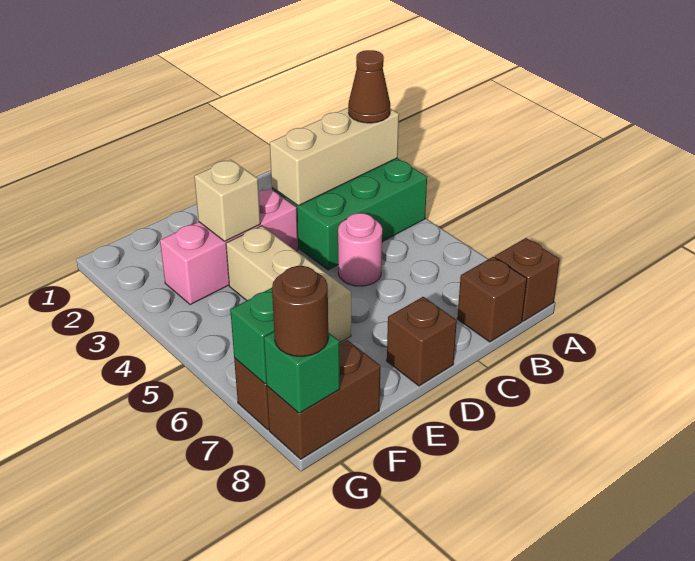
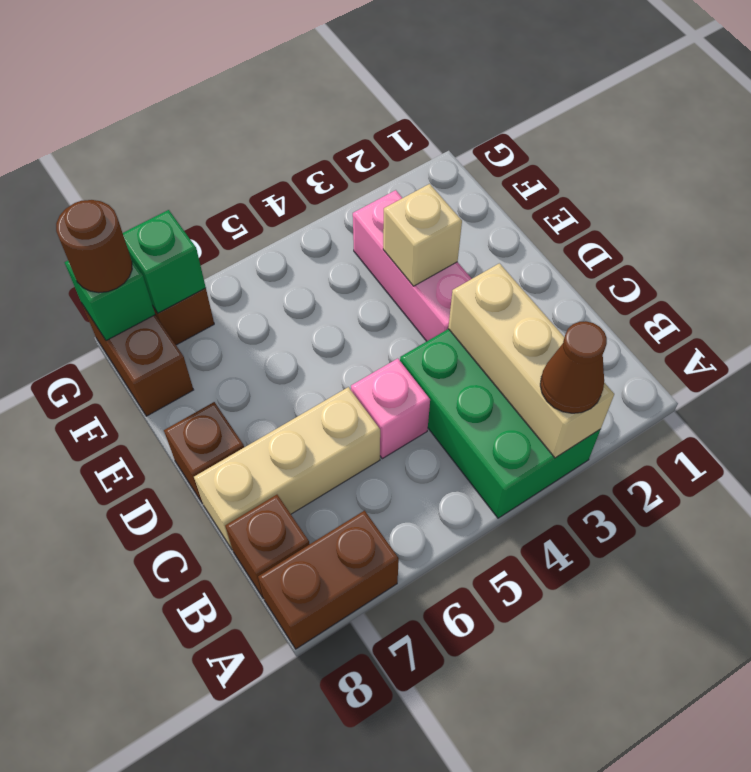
brown brick A8 level 1 -> brown brick A7:A8 level 1
pink round brick C5 level 1 -> pink brick C5 level 1
tan brick E4:E6 level 1 -> tan brick C6:C8 level 1

